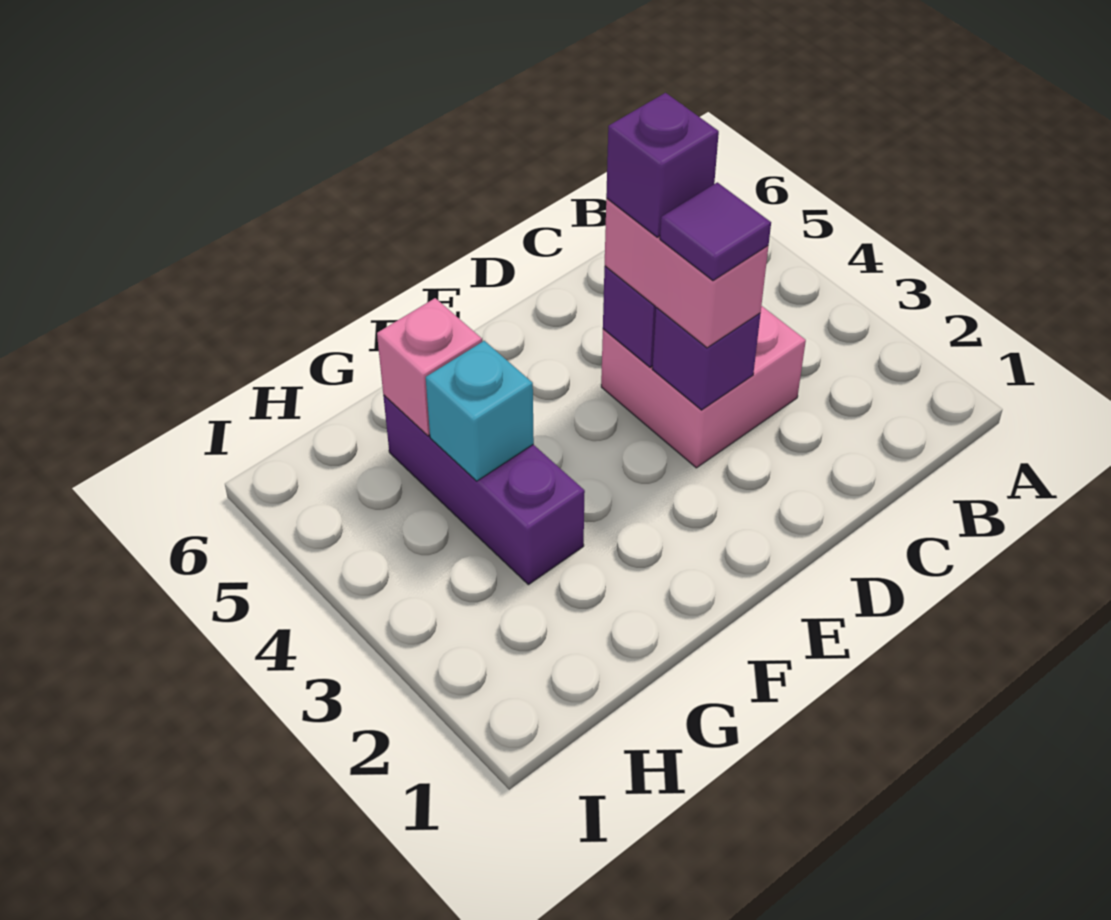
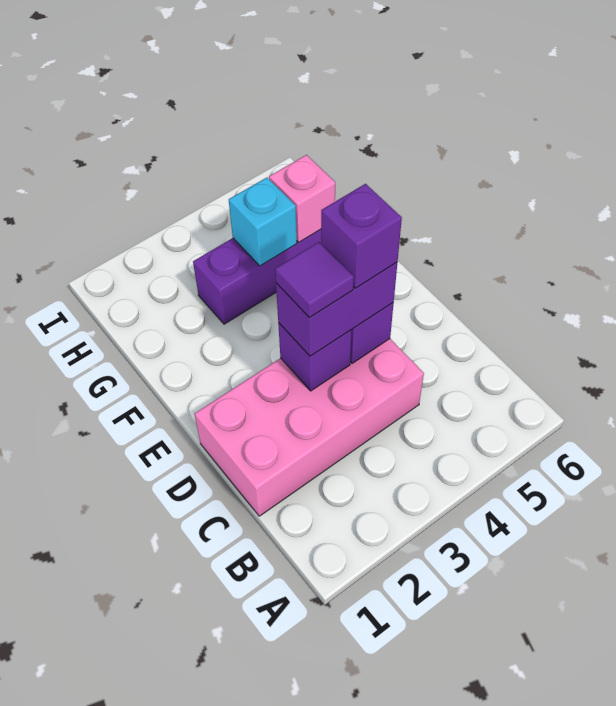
pink brick C3:D4 level 1 -> pink brick C1:D4 level 1
pink brick D3:D4 level 3 -> purple brick D3:D4 level 3

